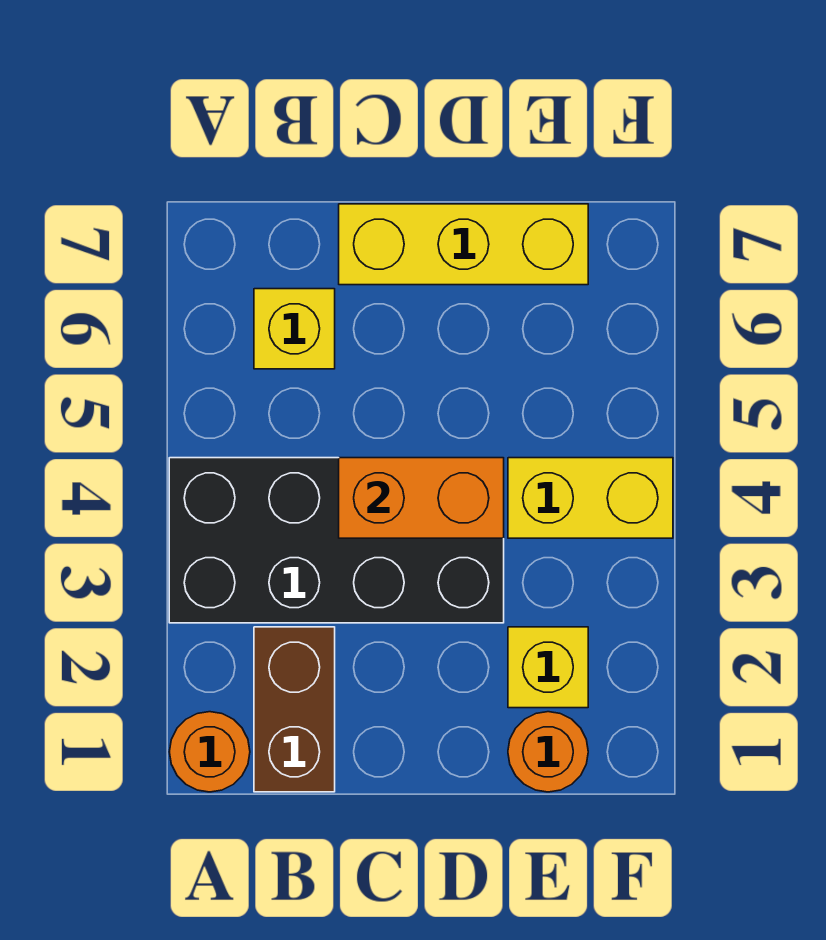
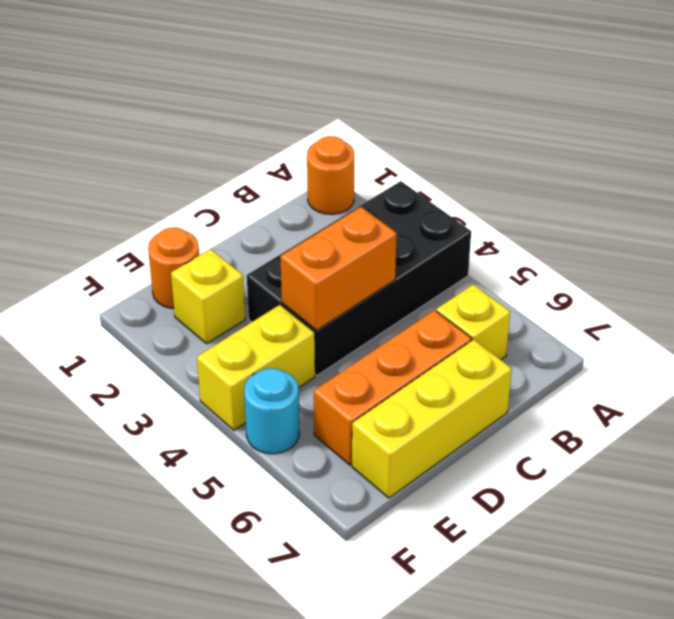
brown brick B1:B2 level 1 -> none
none -> orange brick C6:E6 level 1
none -> cyan round brick F5 level 1

